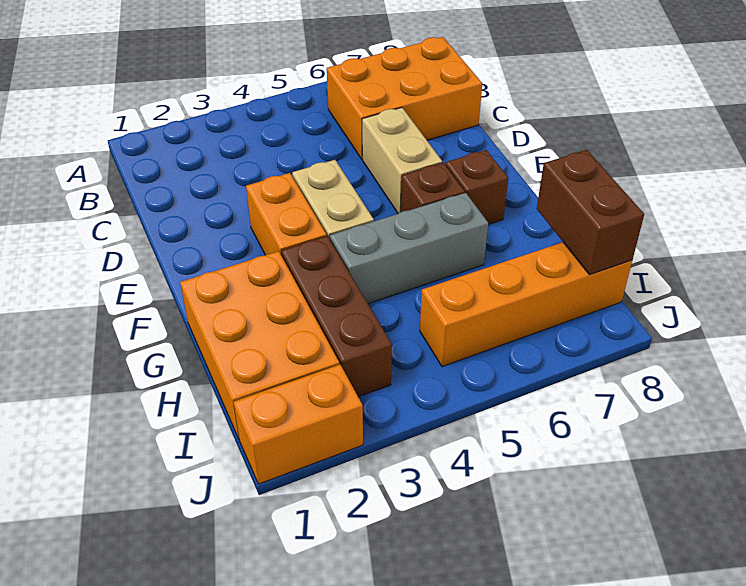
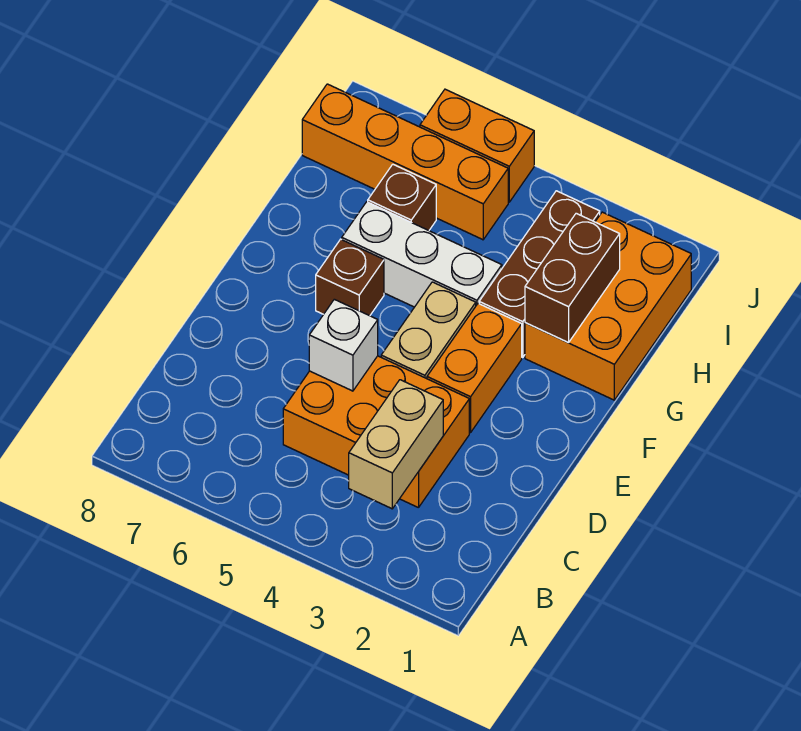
orange brick B6:C8 level 1 -> orange brick C3:D5 level 1
none -> white brick D5 level 2
tan brick D6:E6 level 1 -> tan brick B3:C3 level 2
brown brick F7 level 1 -> brown brick H6 level 1
grey brick G4:G6 level 1 -> white brick G4:G6 level 1
brown brick H8:I8 level 2 -> brown brick G2:H2 level 2
orange brick J1:J2 level 1 -> orange brick J5:J6 level 1

